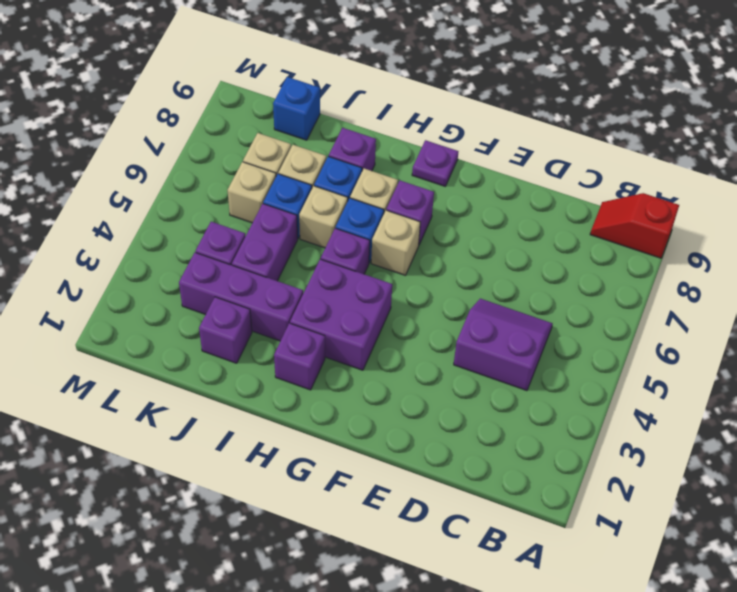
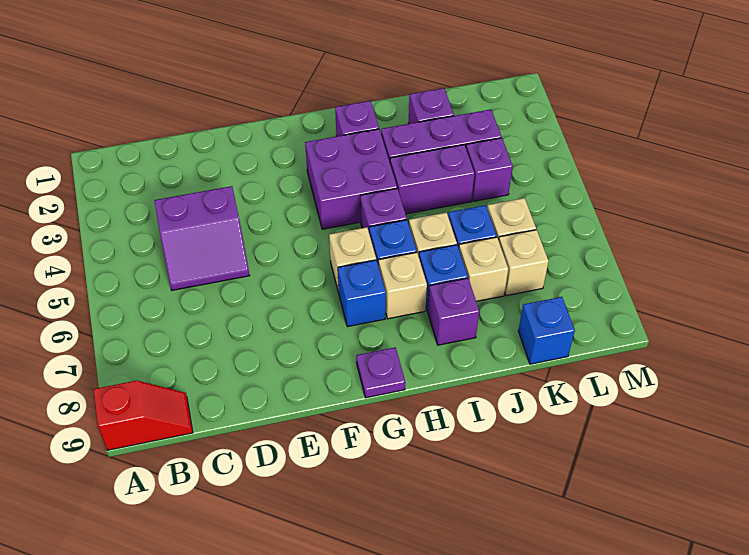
purple brick G7 level 1 -> blue brick G7 level 1
purple brick J4:J5 level 1 -> purple brick I4:J4 level 1

